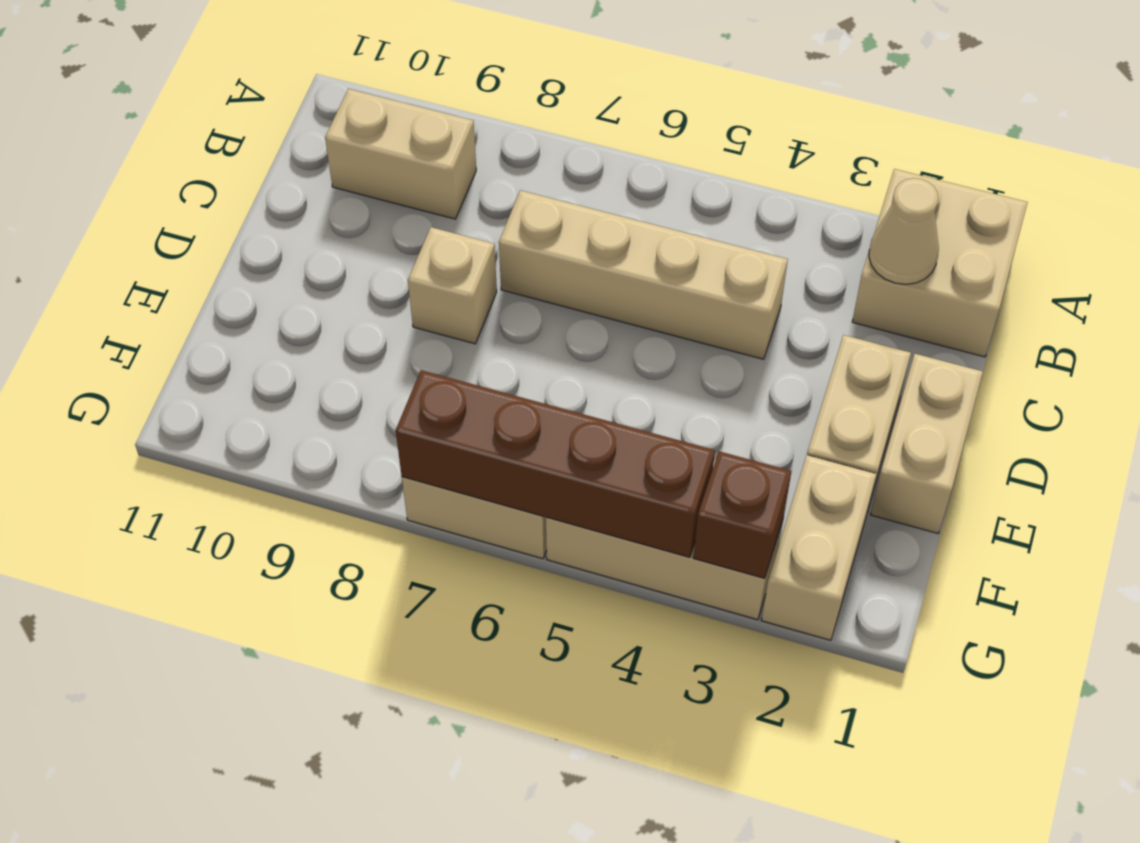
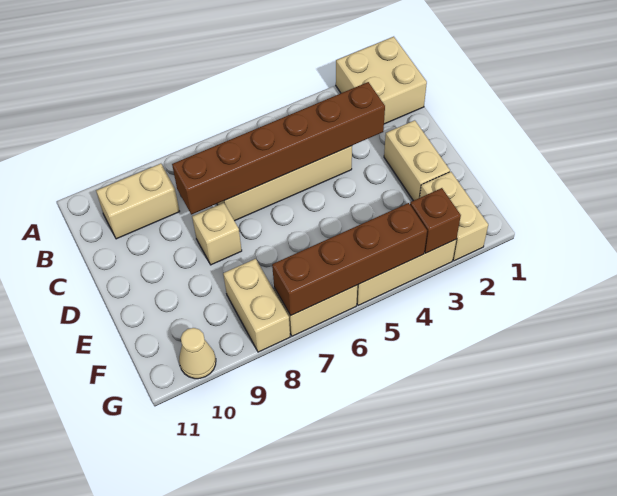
tan cone B2 level 2 -> tan cone G10 level 1
none -> brown brick C3:C8 level 2
tan brick D1:E1 level 1 -> tan brick F8:G8 level 1

